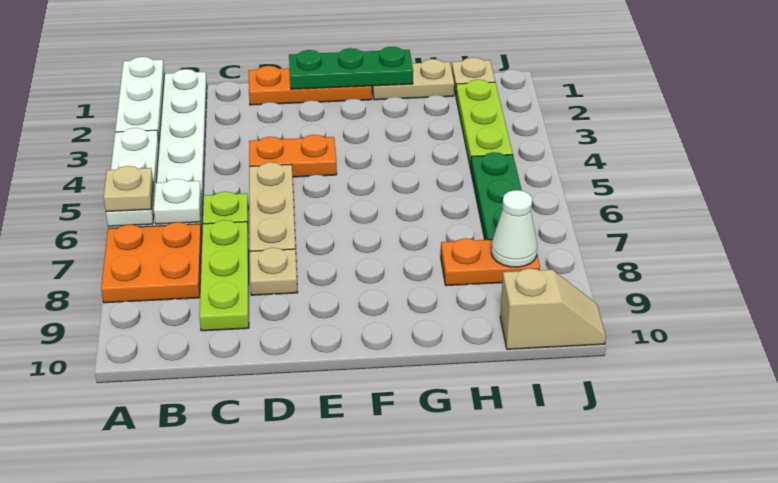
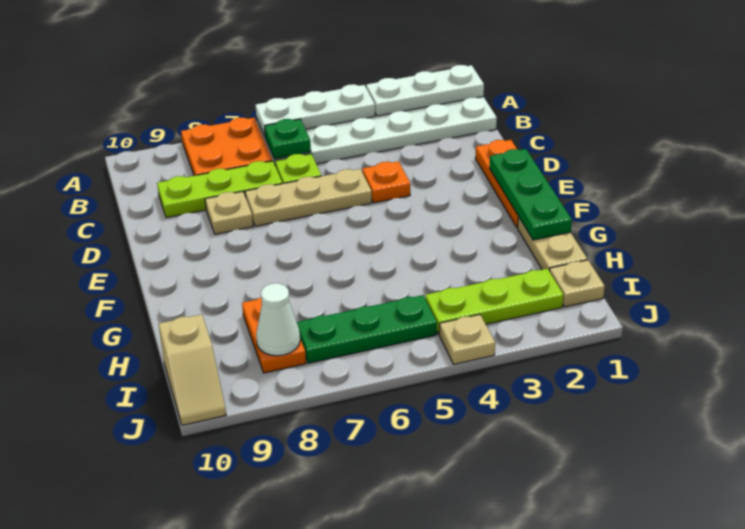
tan plate A6 level 3 -> tan plate J4 level 1
white plate B6 level 2 -> green plate B6 level 2
orange plate D4:E4 level 1 -> orange plate D4 level 1

